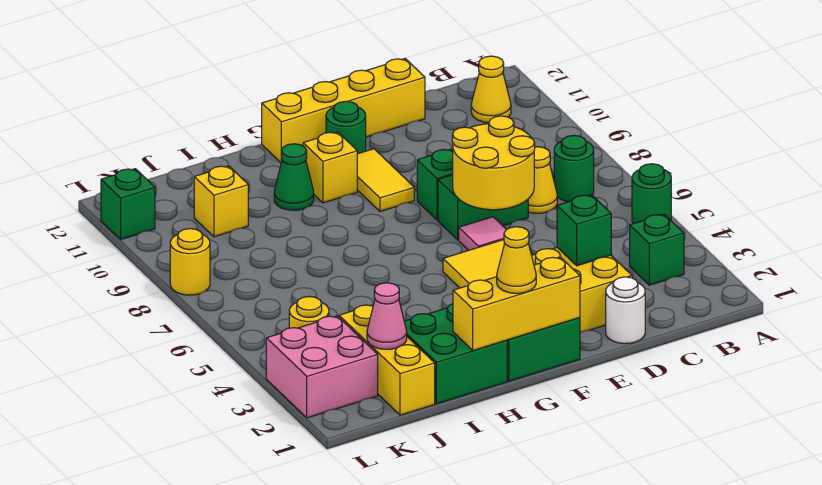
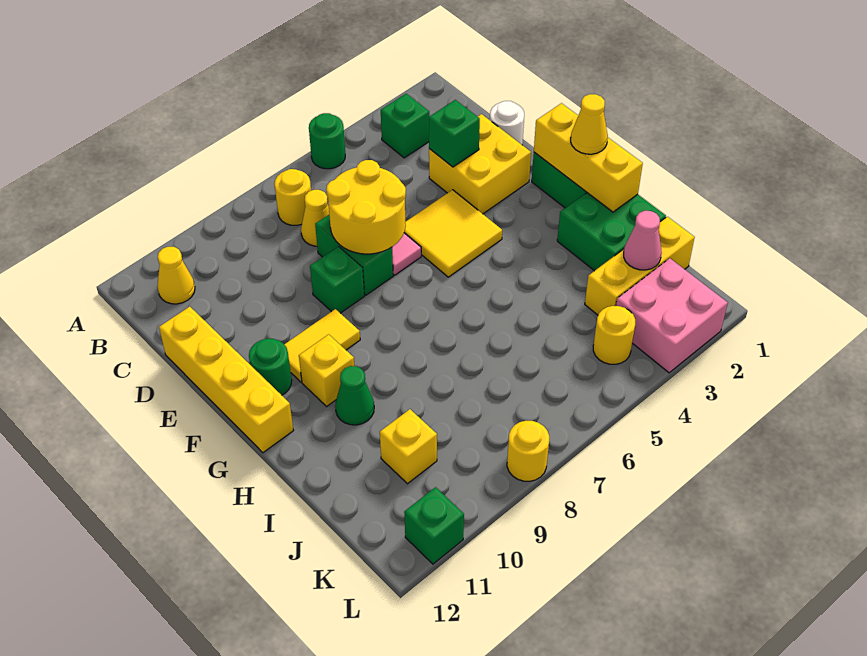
green round brick B7 level 1 -> yellow round brick B7 level 1

